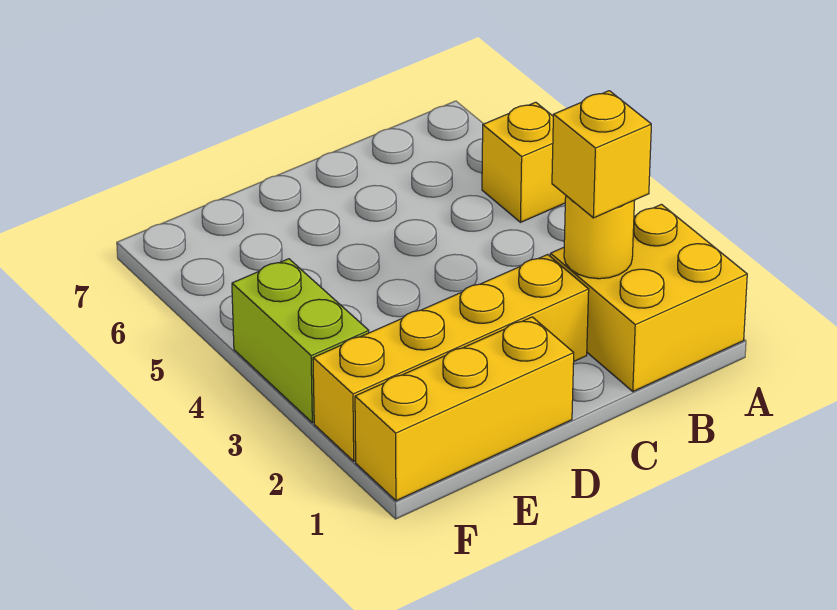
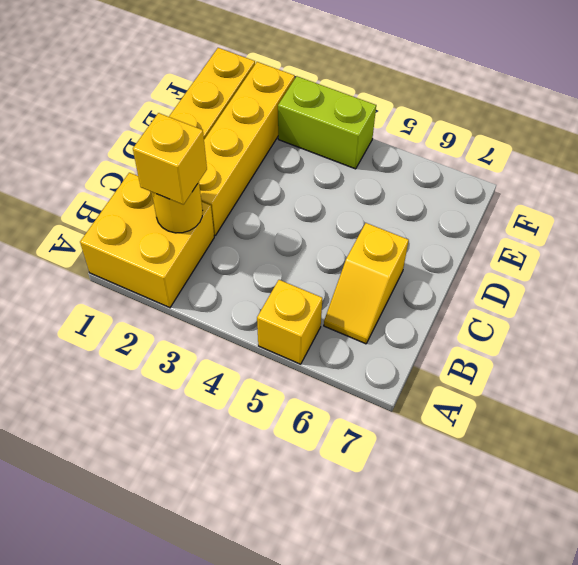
none -> yellow slope B6:C6 level 1 top C

